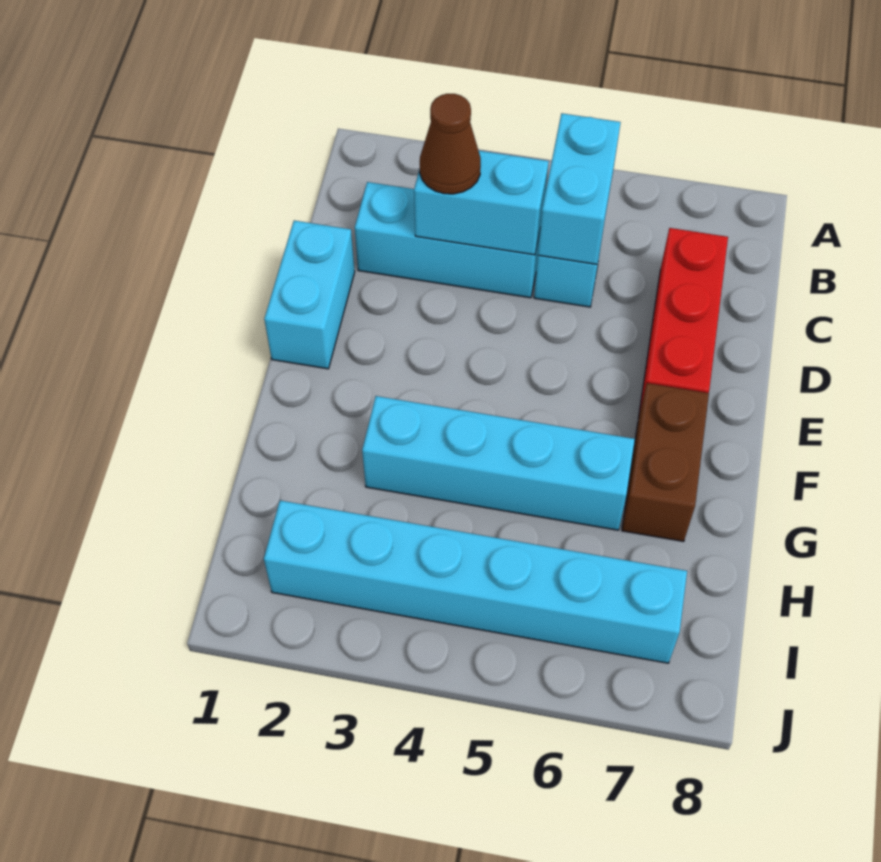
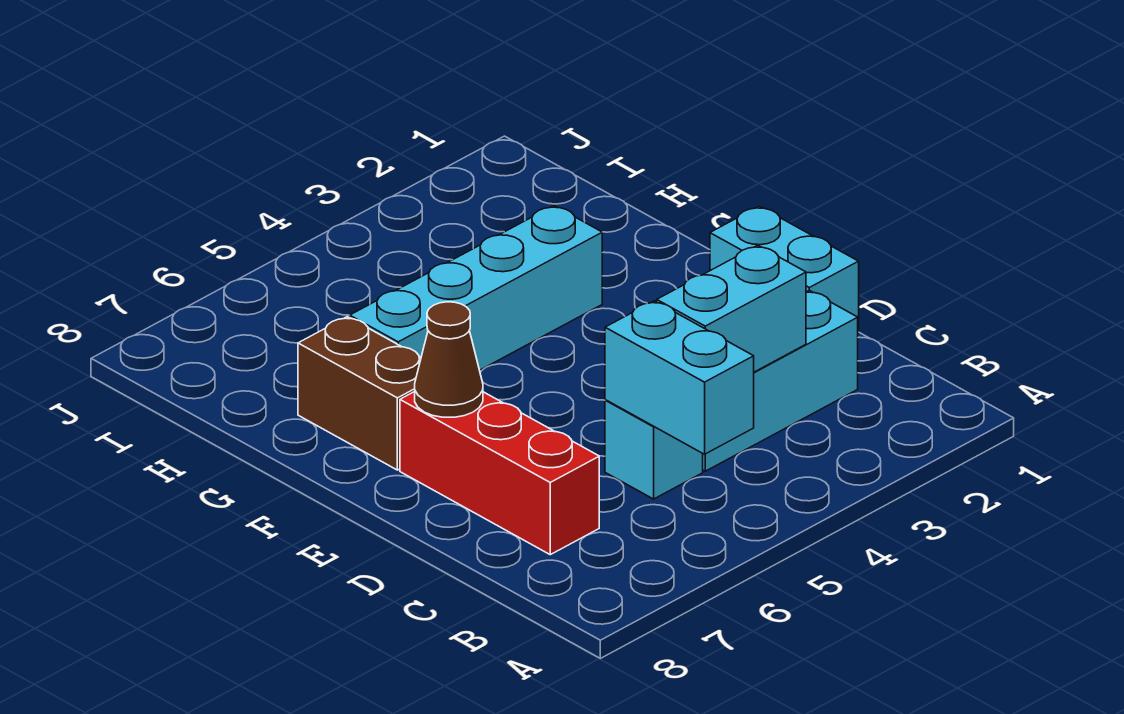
brown cone C3 level 3 -> brown cone E7 level 2
cyan brick I2:I7 level 1 -> none

